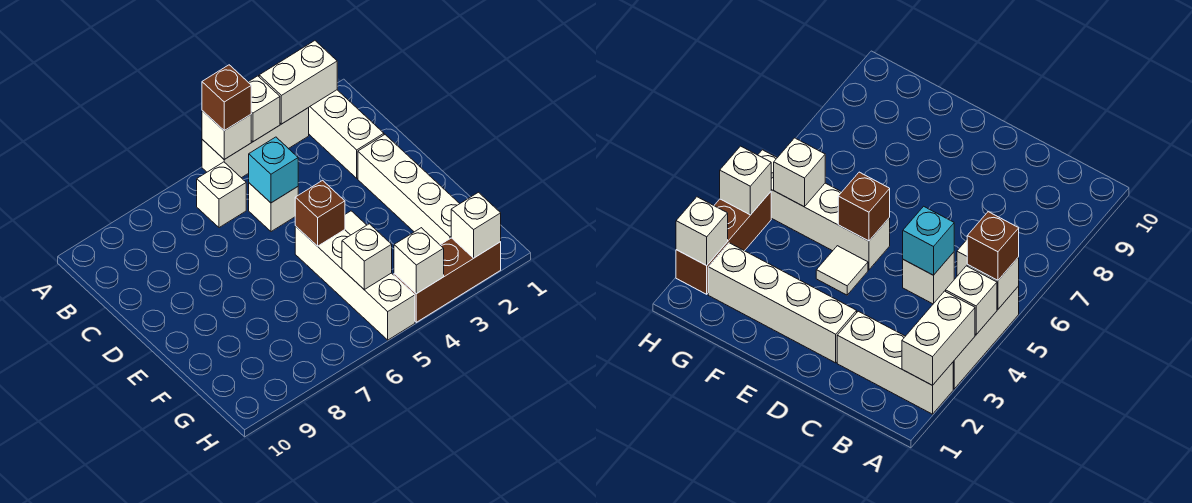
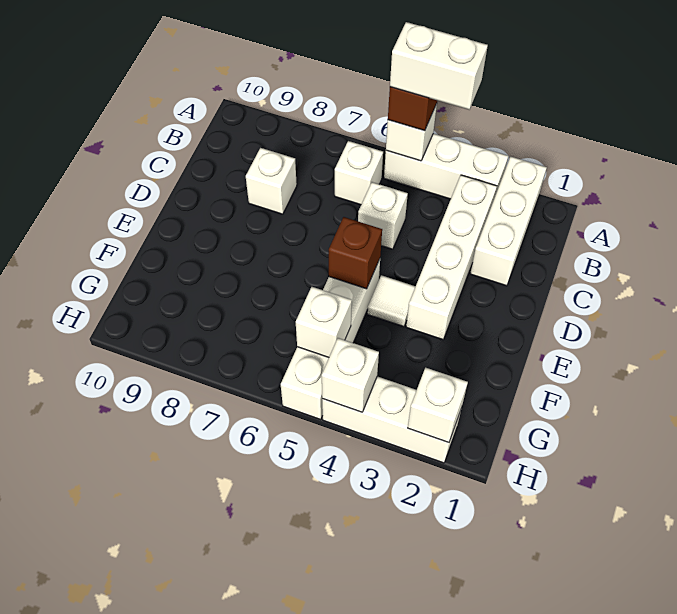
white brick A2:A3 level 2 -> white brick A4:A5 level 4
white brick A4 level 2 -> white brick C8 level 1
cyan brick C5 level 2 -> none
white brick D2:G2 level 1 -> white brick B3:E3 level 1
brown brick H2:H4 level 1 -> white brick H2:H4 level 1

